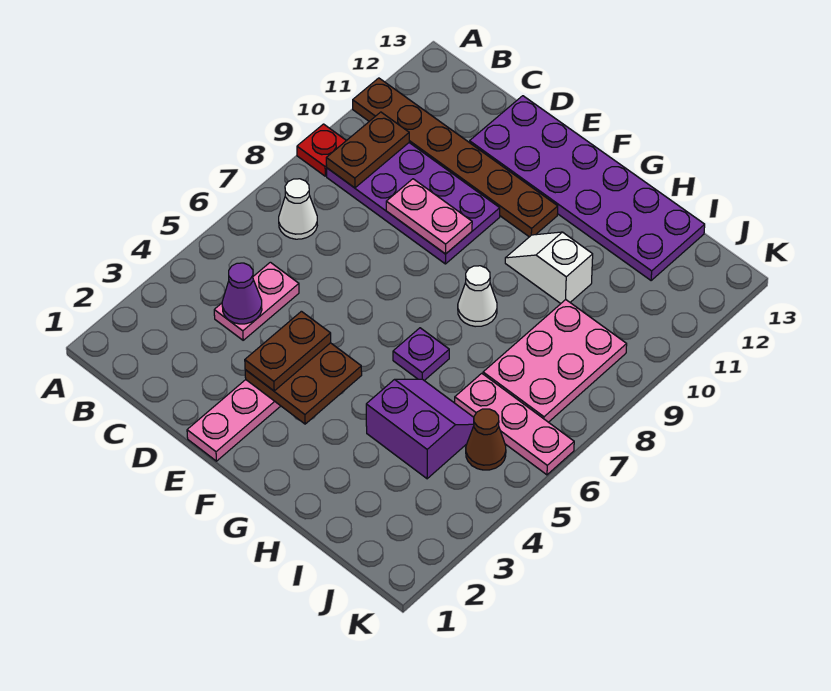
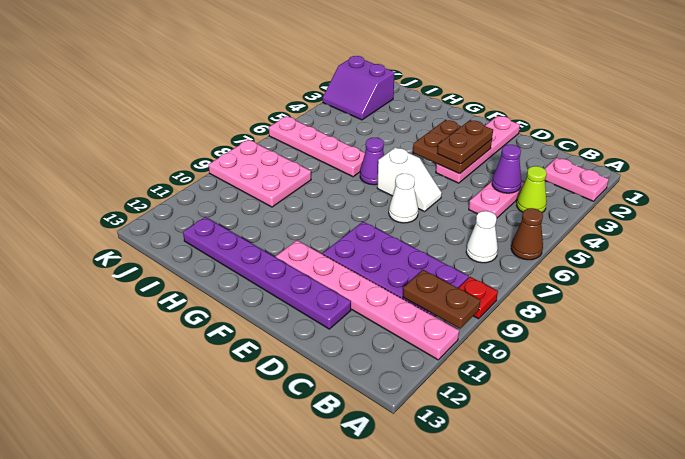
brown plate A11:F11 level 1 -> pink plate A11:F11 level 1
none -> lime cone B4 level 1
brown plate B9:B10 level 2 -> brown plate A10:B10 level 2
pink plate D9:E9 level 2 -> pink plate A2:B2 level 1
purple plate D12:I13 level 1 -> purple plate D12:I12 level 1
purple plate G6 level 1 -> purple cone G6 level 1
white cone G8 level 1 -> white cone E7 level 1
white slope G10:H10 level 1 top H -> white slope E6:F6 level 1 top F
purple slope H4:I5 level 1 top 4 -> purple slope J2:K3 level 1 top 2
pink plate I6:K6 level 1 -> pink plate H6:K6 level 1
pink plate I7:J9 level 1 -> pink plate I8:K9 level 1
brown cone J5 level 1 -> brown cone A6 level 1

